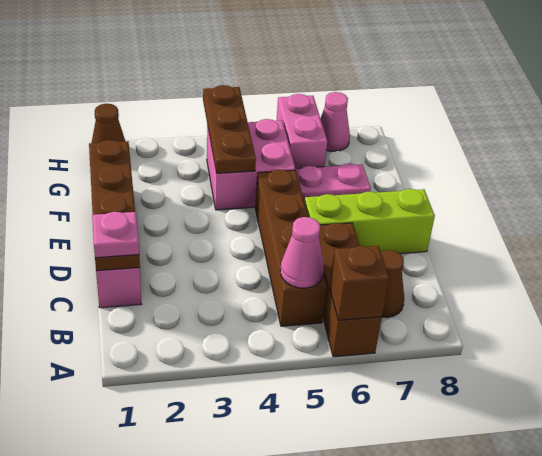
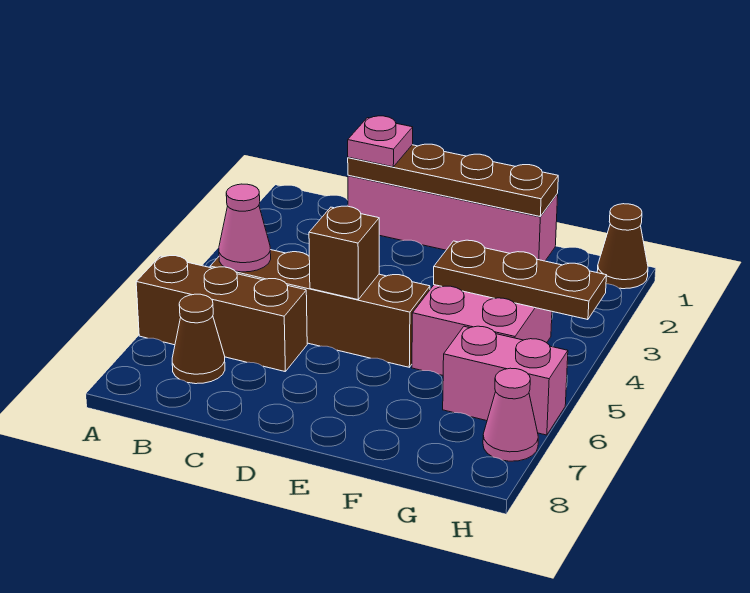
brown brick A6 level 2 -> brown brick D5 level 2
lime brick D6:D8 level 1 -> none
pink plate F6:F7 level 1 -> none

